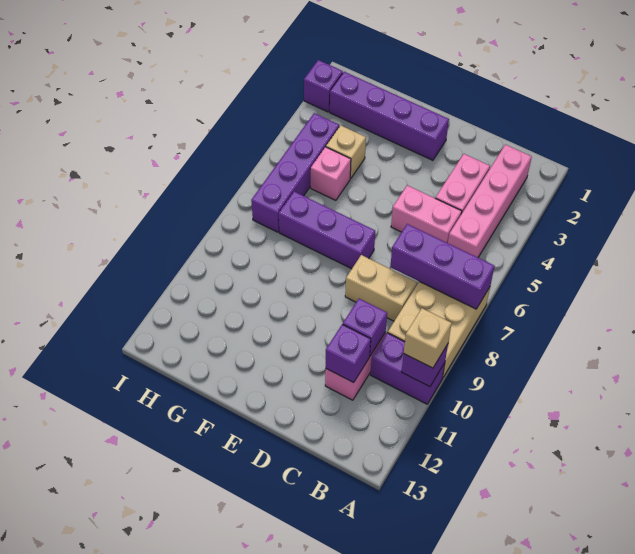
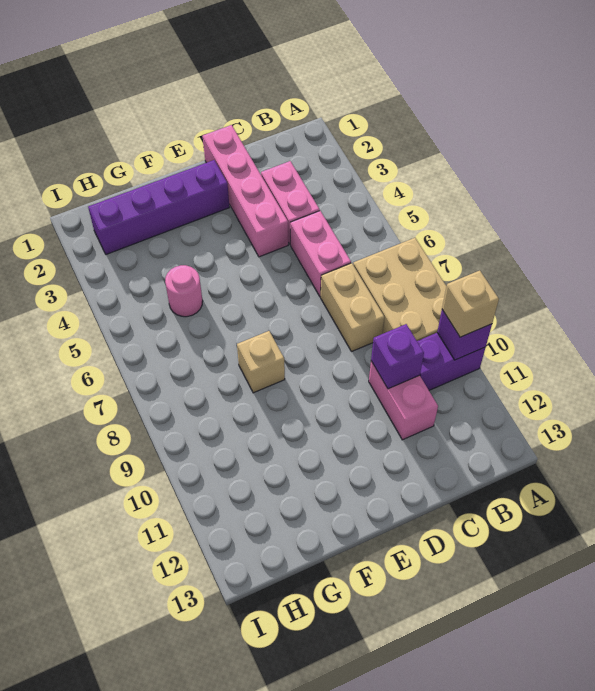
purple brick A7:C7 level 2 -> none
pink brick B2:B5 level 1 -> pink brick D1:D4 level 1
pink brick C5:D5 level 1 -> pink brick C5:C6 level 1
tan brick C8:D8 level 1 -> tan brick C7:C8 level 1
purple brick C11 level 2 -> none
purple brick E7:G7 level 1 -> none
tan brick G4 level 1 -> tan brick F8 level 1
pink brick G5 level 1 -> pink round brick G5 level 1
purple brick H4:H7 level 1 -> none
purple brick I2 level 1 -> none

